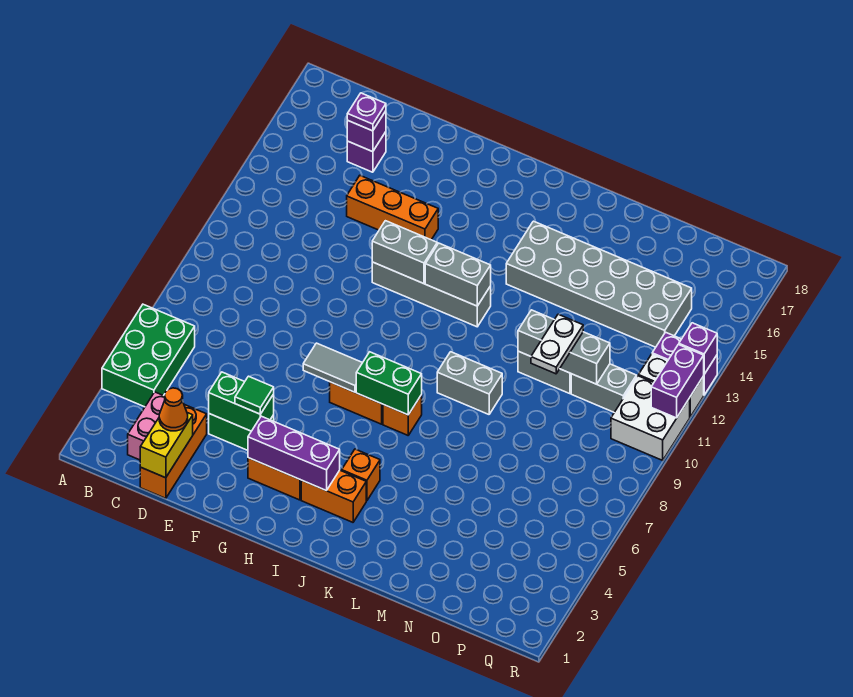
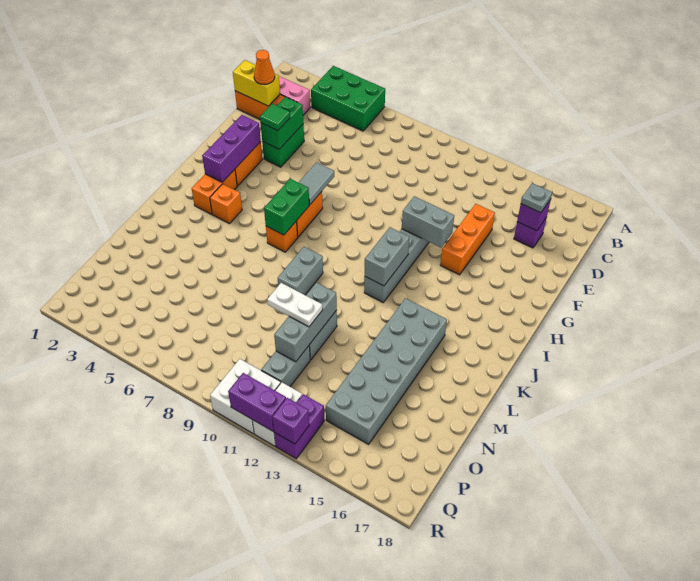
purple plate D16 level 3 -> grey plate D16 level 3
grey brick G12:H12 level 2 -> grey brick G12:G13 level 2

